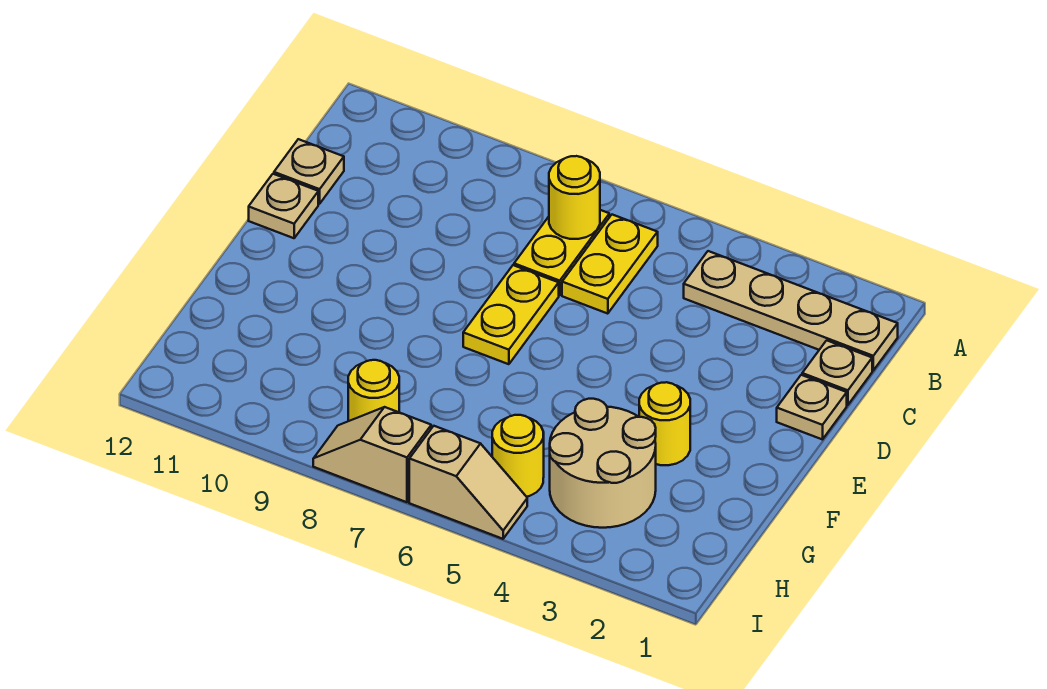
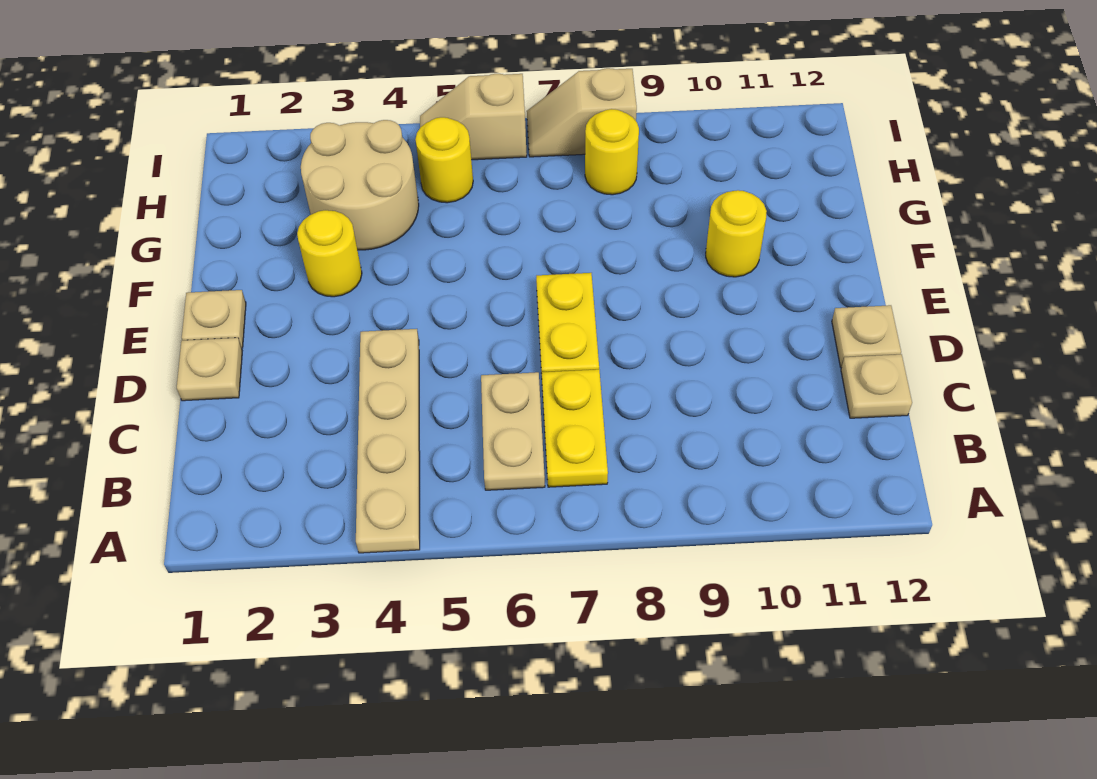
tan plate B1:B4 level 1 -> tan plate A4:D4 level 1
yellow plate B6:C6 level 1 -> tan plate B6:C6 level 1
yellow round brick B7 level 2 -> yellow round brick F10 level 1
tan plate C1 level 1 -> tan plate E1 level 1
tan slope I7:I8 level 1 top 7 -> tan slope I7:I8 level 1 top 8

